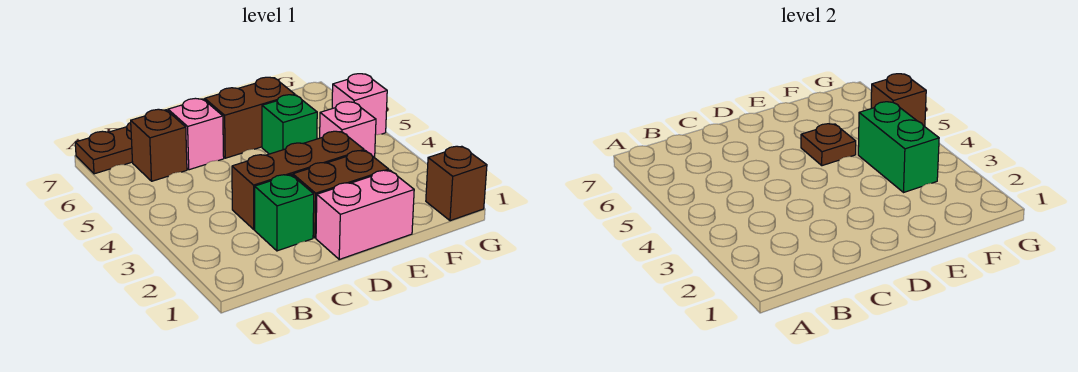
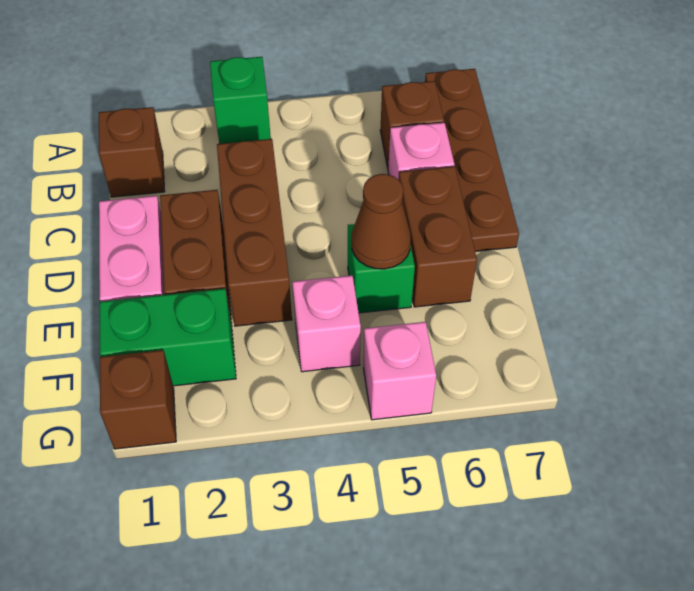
green brick C2 level 1 -> green brick A3 level 1
brown plate E5 level 2 -> brown cone E5 level 2
green brick F3:F4 level 2 -> green brick F1:F2 level 1
brown brick G5 level 2 -> brown brick B1 level 1

